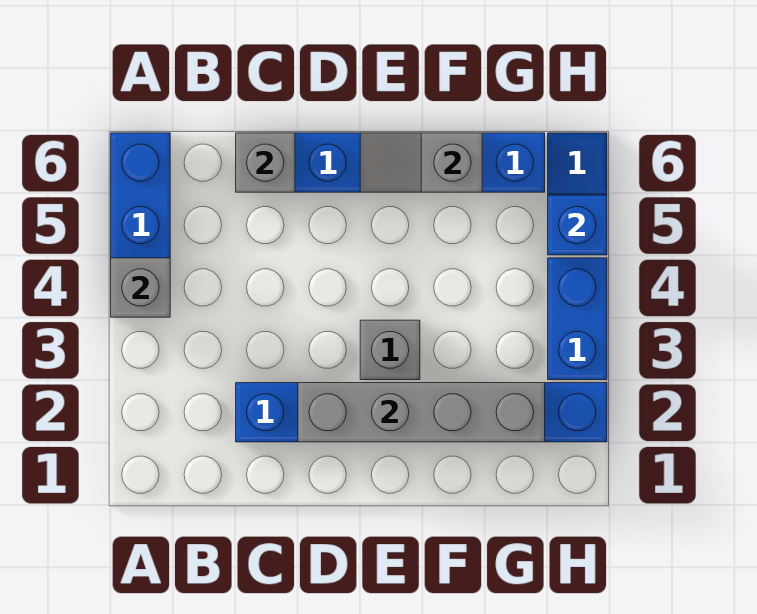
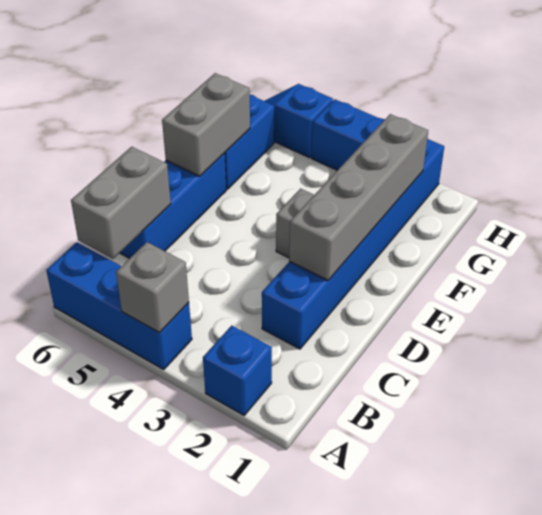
grey brick C6 level 2 -> grey brick B6:C6 level 2
grey slope E6:F6 level 2 top F -> grey brick E6:F6 level 2
blue brick H5 level 2 -> blue brick A2 level 1

